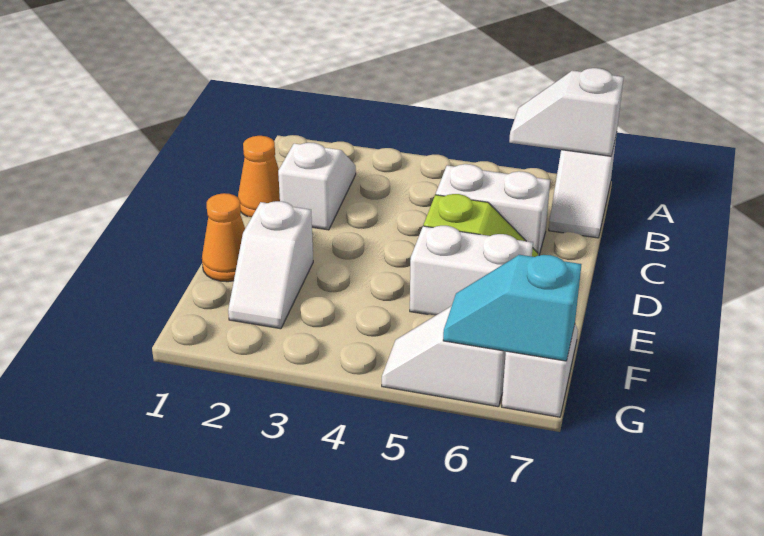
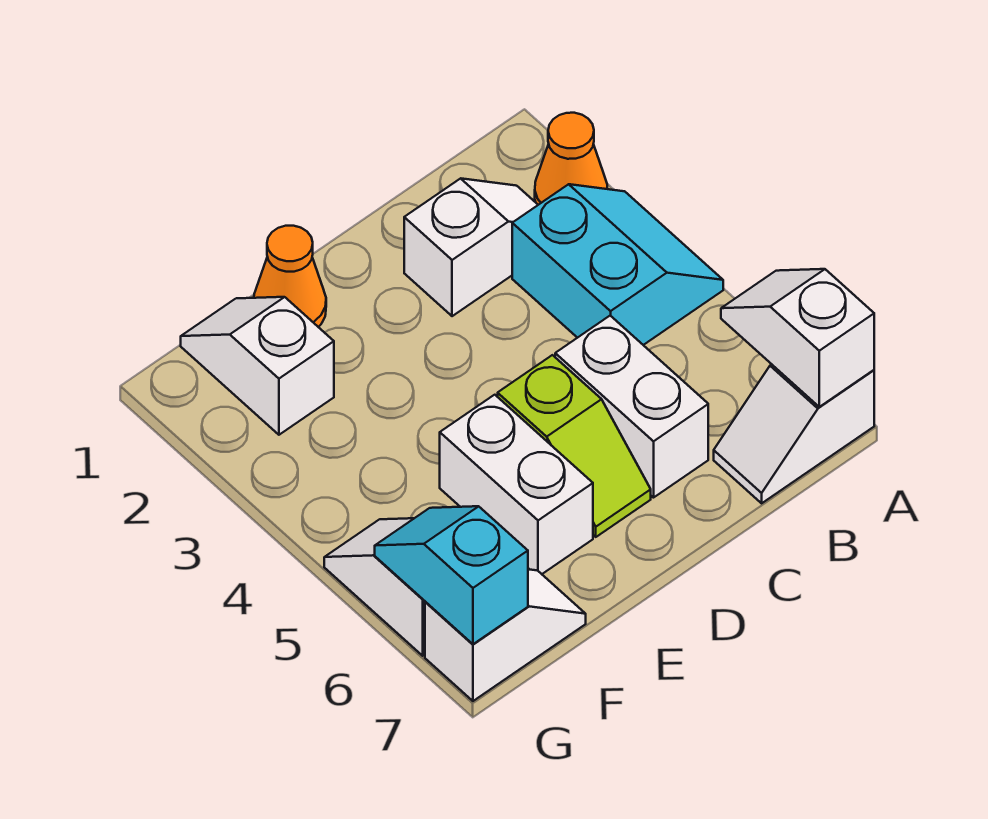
none -> cyan slope A3:B4 level 1 top B
orange cone C1 level 1 -> orange cone A2 level 1
white slope E2:F2 level 1 top E -> white slope F1:F2 level 1 top 2

